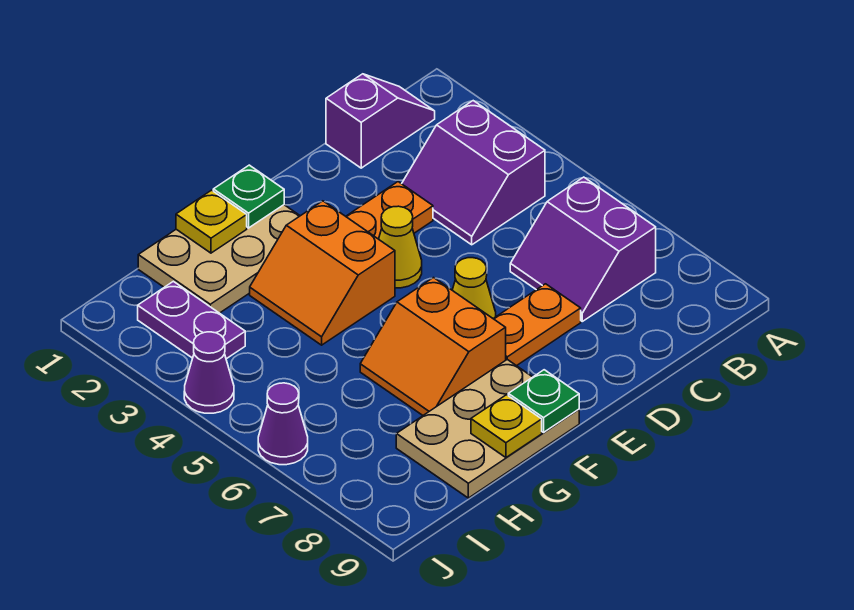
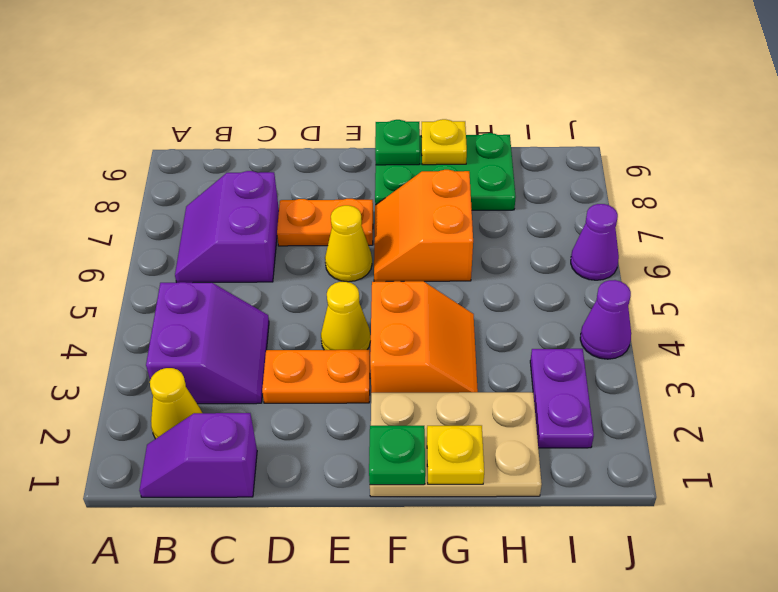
none -> yellow cone B2 level 1
purple slope B6:C7 level 1 top B -> purple slope B6:C7 level 1 top C
orange slope F6:G7 level 1 top F -> orange slope F6:G7 level 1 top G
tan plate F8:H9 level 1 -> green plate F8:H9 level 1

